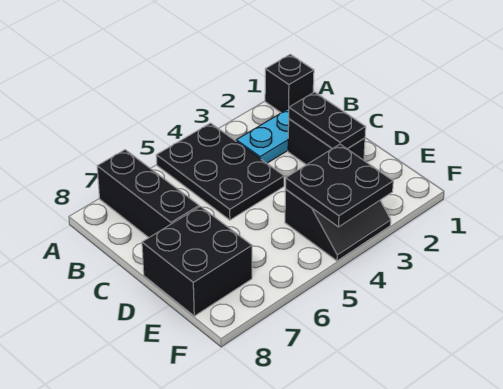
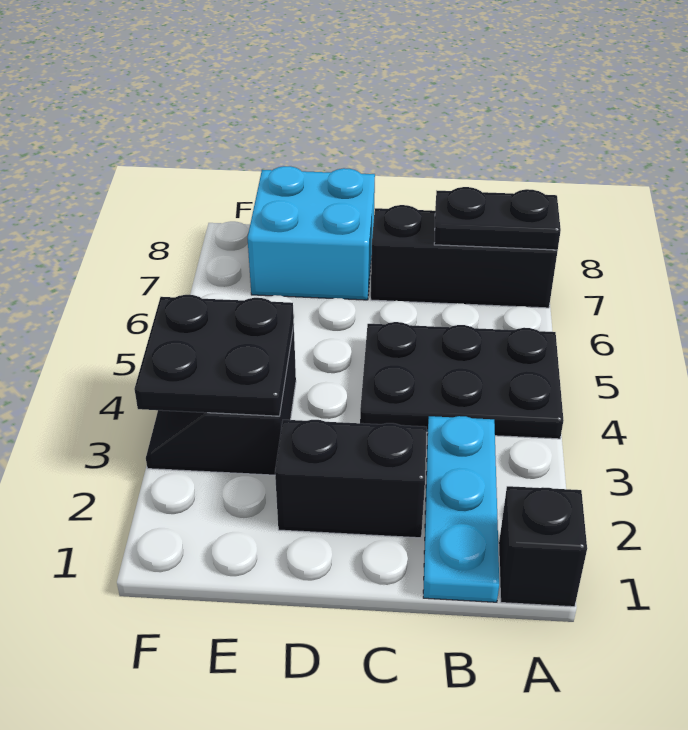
black plate C2:D2 level 2 -> black plate A7:B7 level 2
black brick D7:E8 level 1 -> cyan brick D7:E8 level 1

